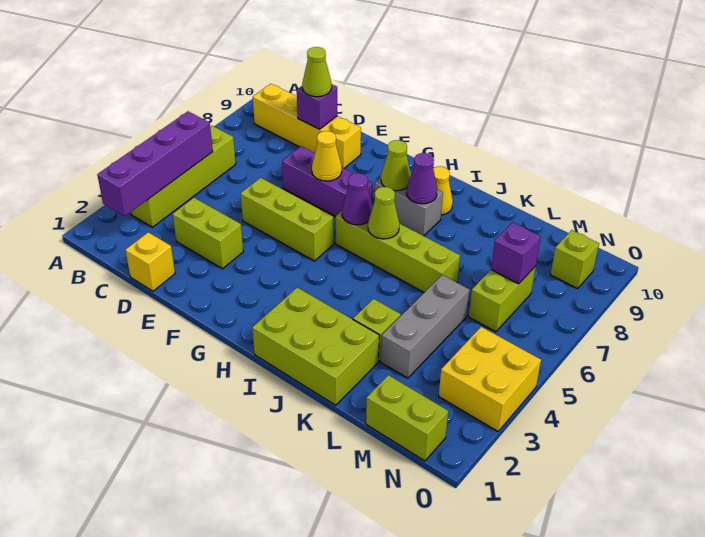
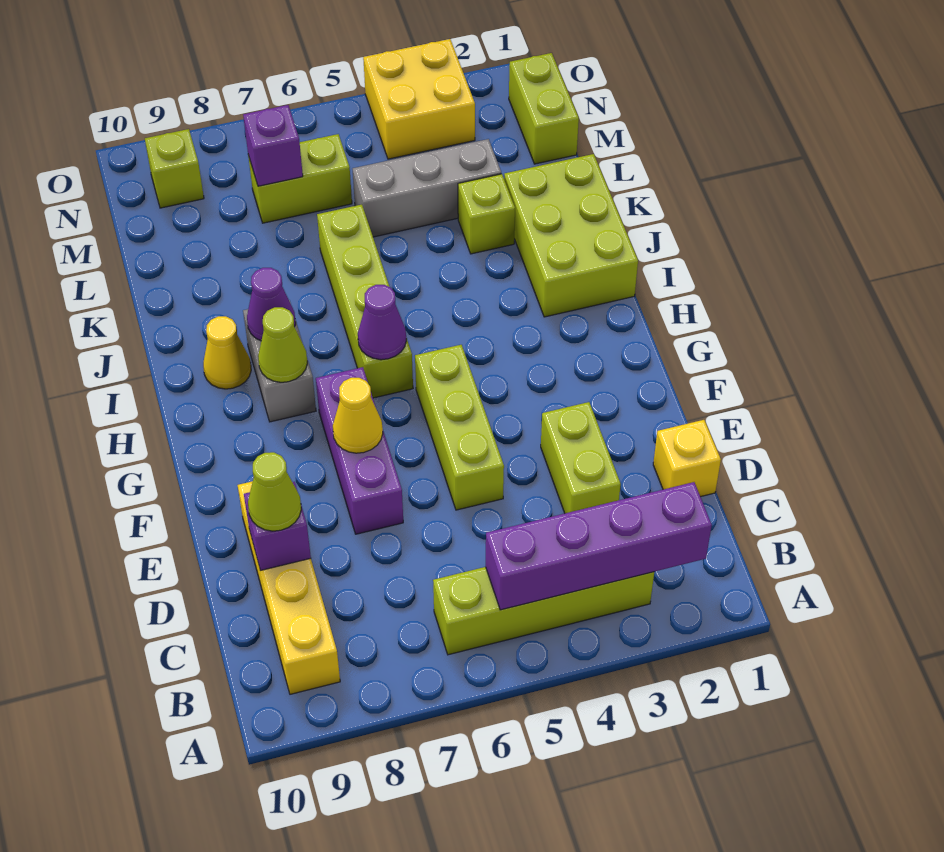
lime cone I6 level 2 -> none

